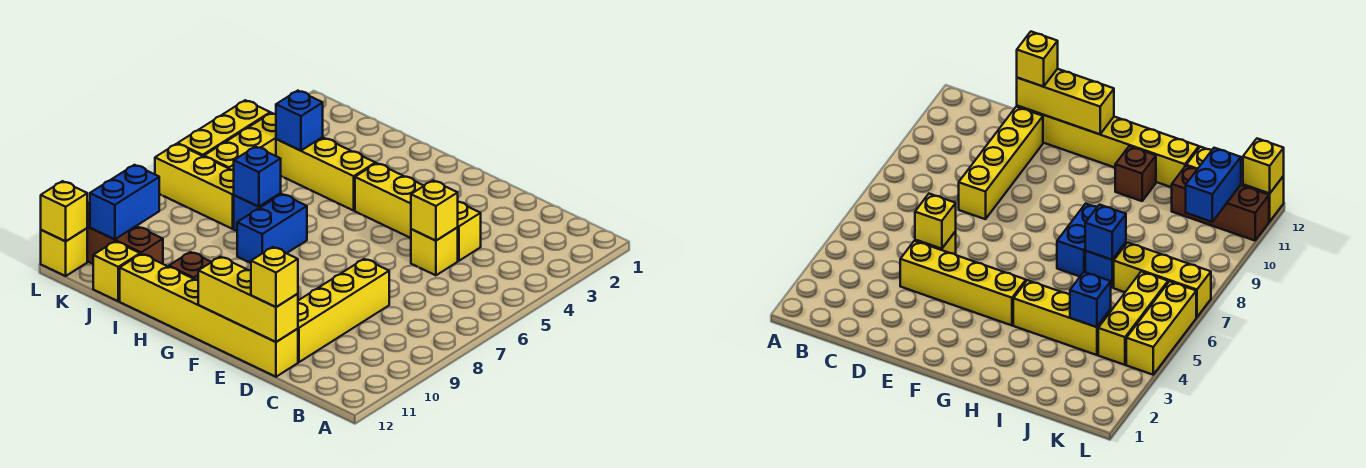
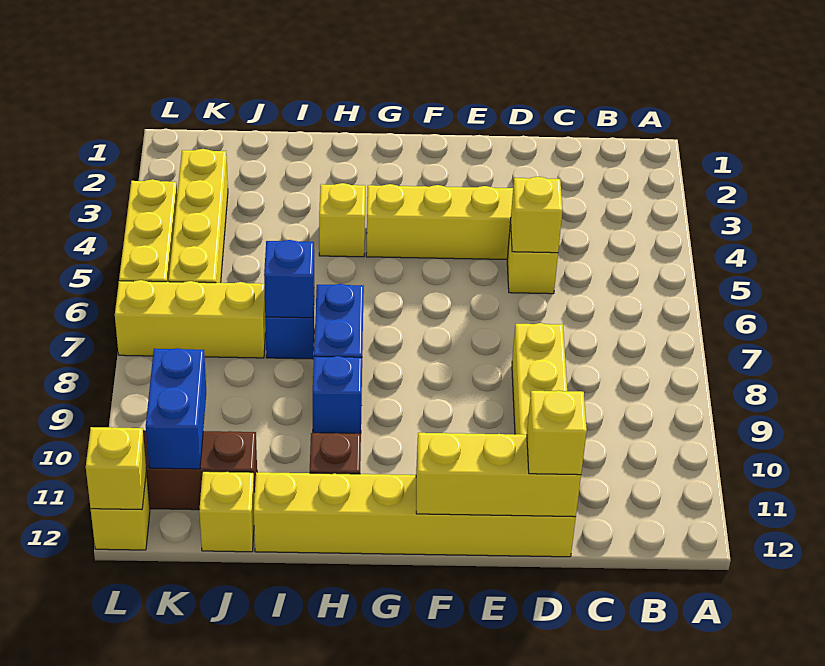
yellow brick H4:J4 level 1 -> yellow brick H4 level 1
blue brick J4 level 2 -> blue brick H9 level 1
yellow brick K4:K6 level 1 -> yellow brick K3:K6 level 1

